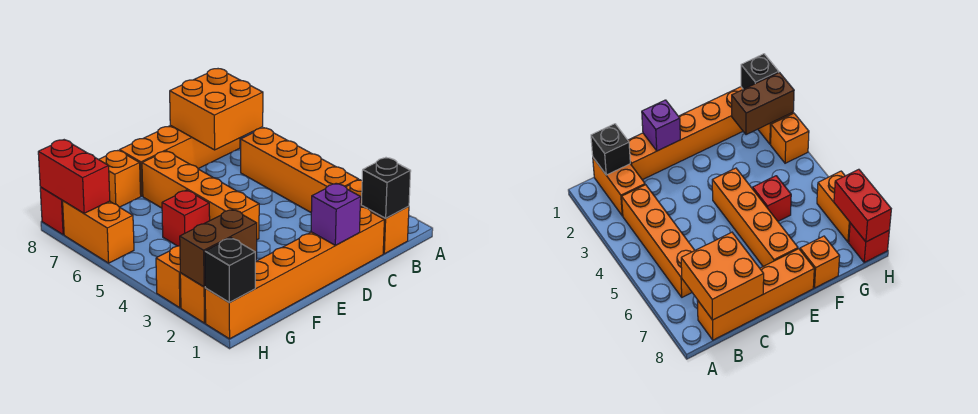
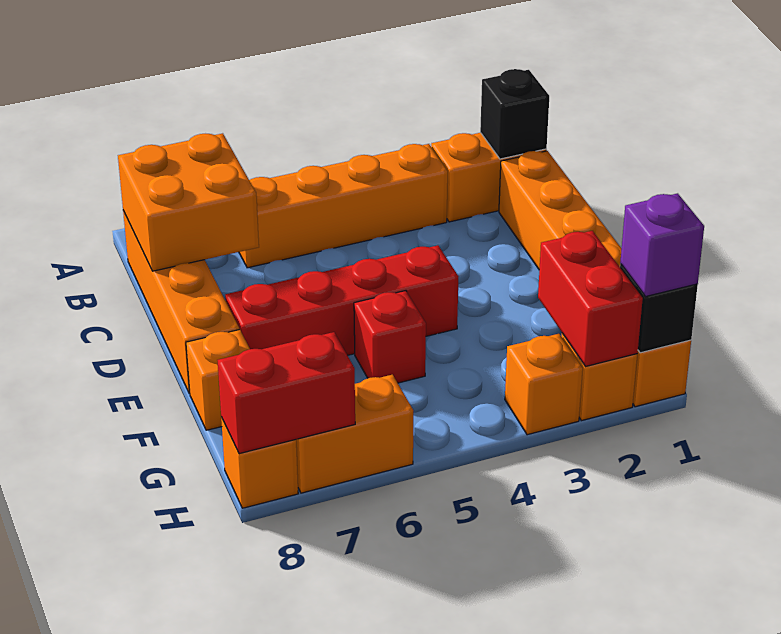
purple brick D1 level 2 -> purple brick H1 level 3
orange brick E4:E7 level 1 -> red brick E4:E7 level 1
brown brick G2:H2 level 2 -> red brick G2:H2 level 2
red brick H8 level 1 -> orange brick H8 level 1

